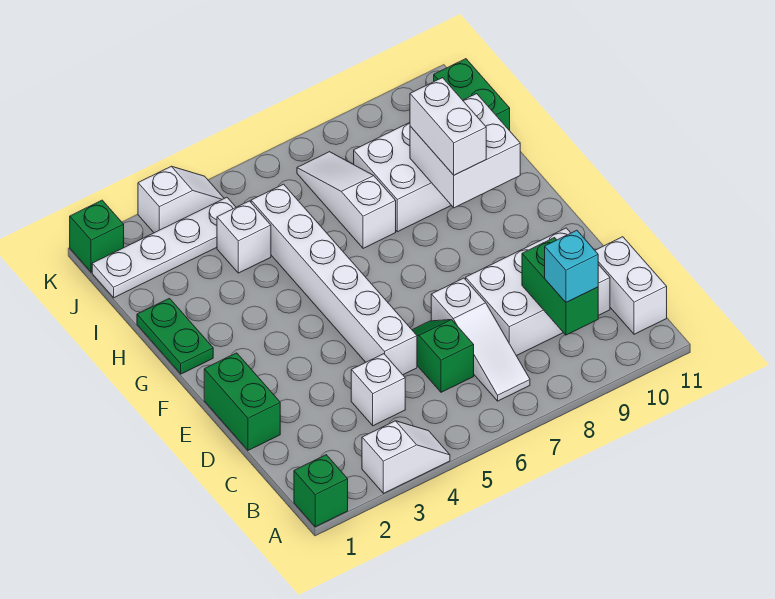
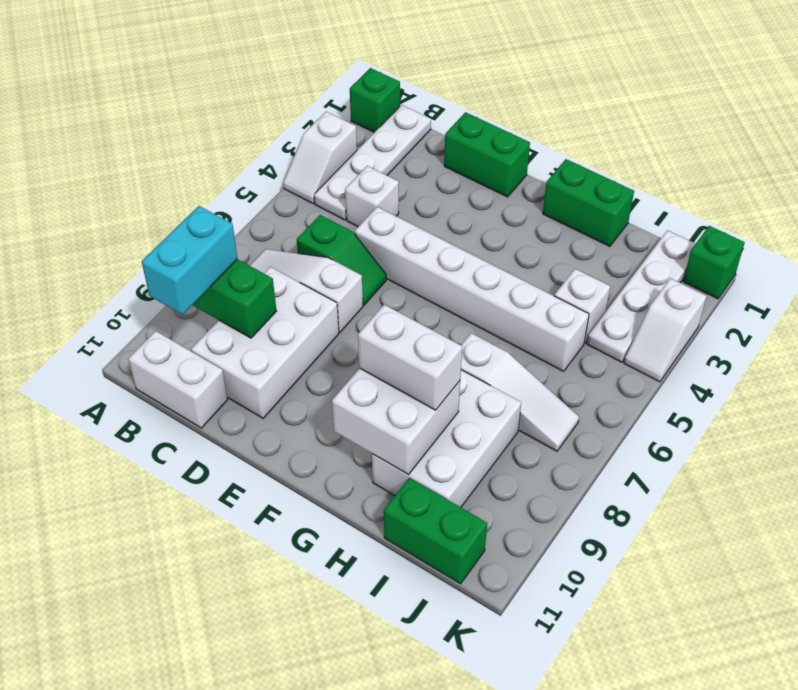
none -> white plate B1:B4 level 1
cyan brick B9 level 3 -> cyan brick B9:B10 level 3
green plate G1:H1 level 1 -> green brick G1:H1 level 1

